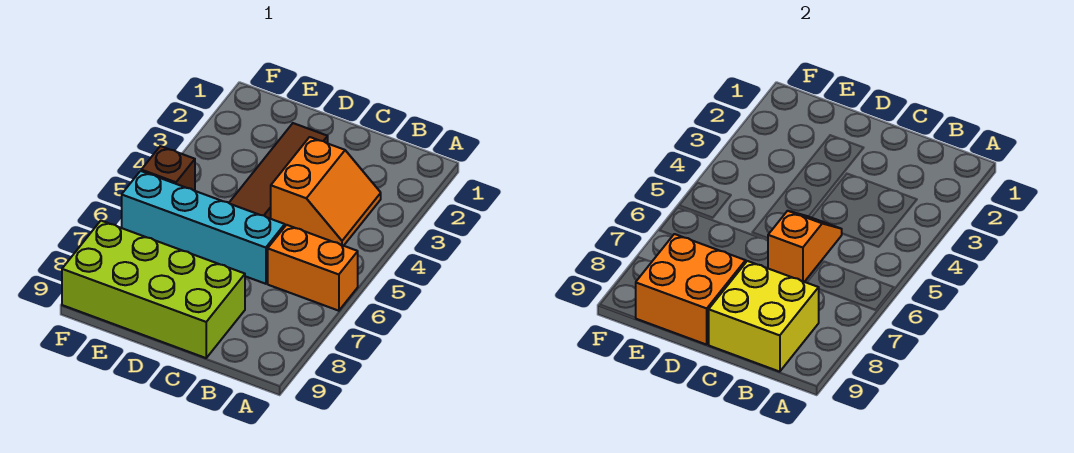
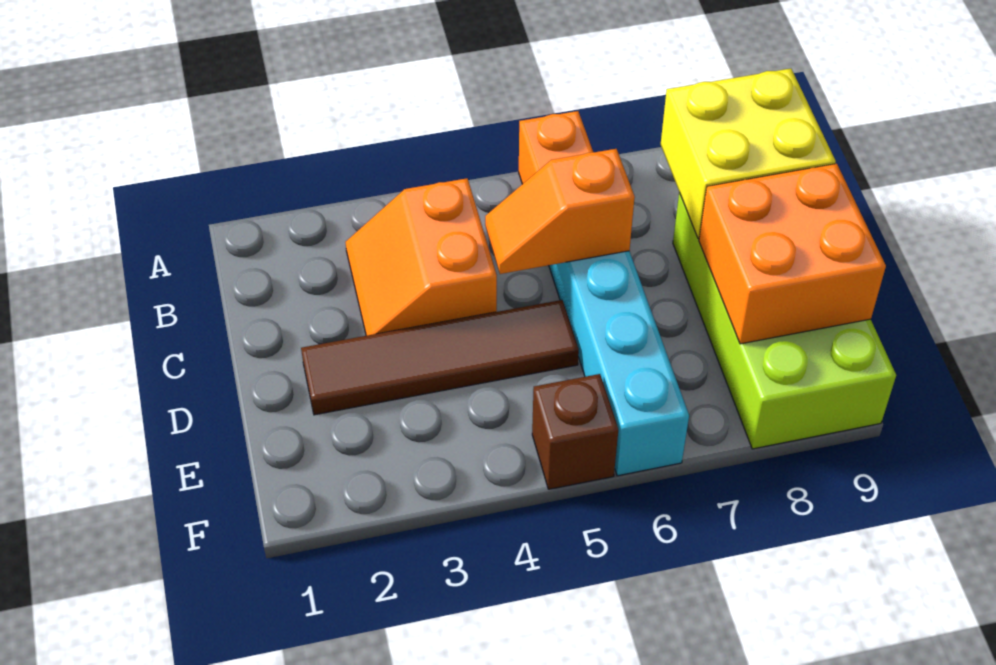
orange slope B3:C4 level 1 top C -> orange slope B3:C4 level 1 top 4

